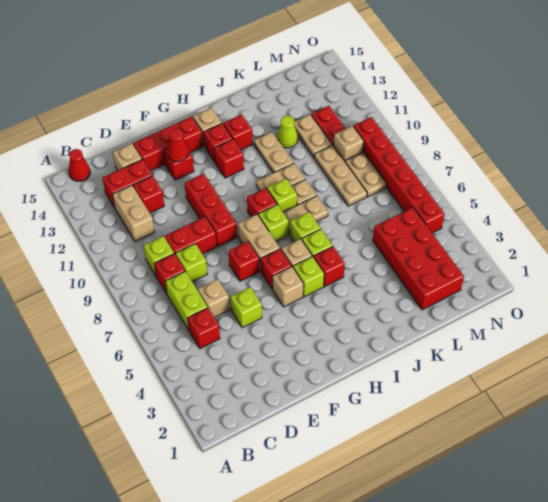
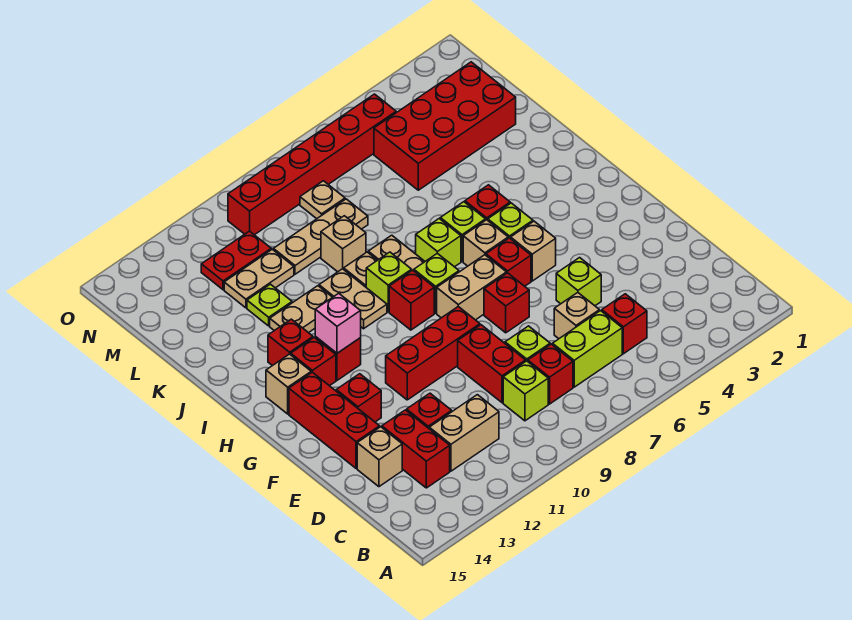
red cone B15 level 1 -> none
red cone F13 level 2 -> none
none -> pink brick H12 level 2
lime cone K12 level 1 -> lime plate K12 level 1
tan plate M8:M9 level 1 -> tan plate M8 level 1
tan brick M10 level 1 -> tan brick K9 level 1

